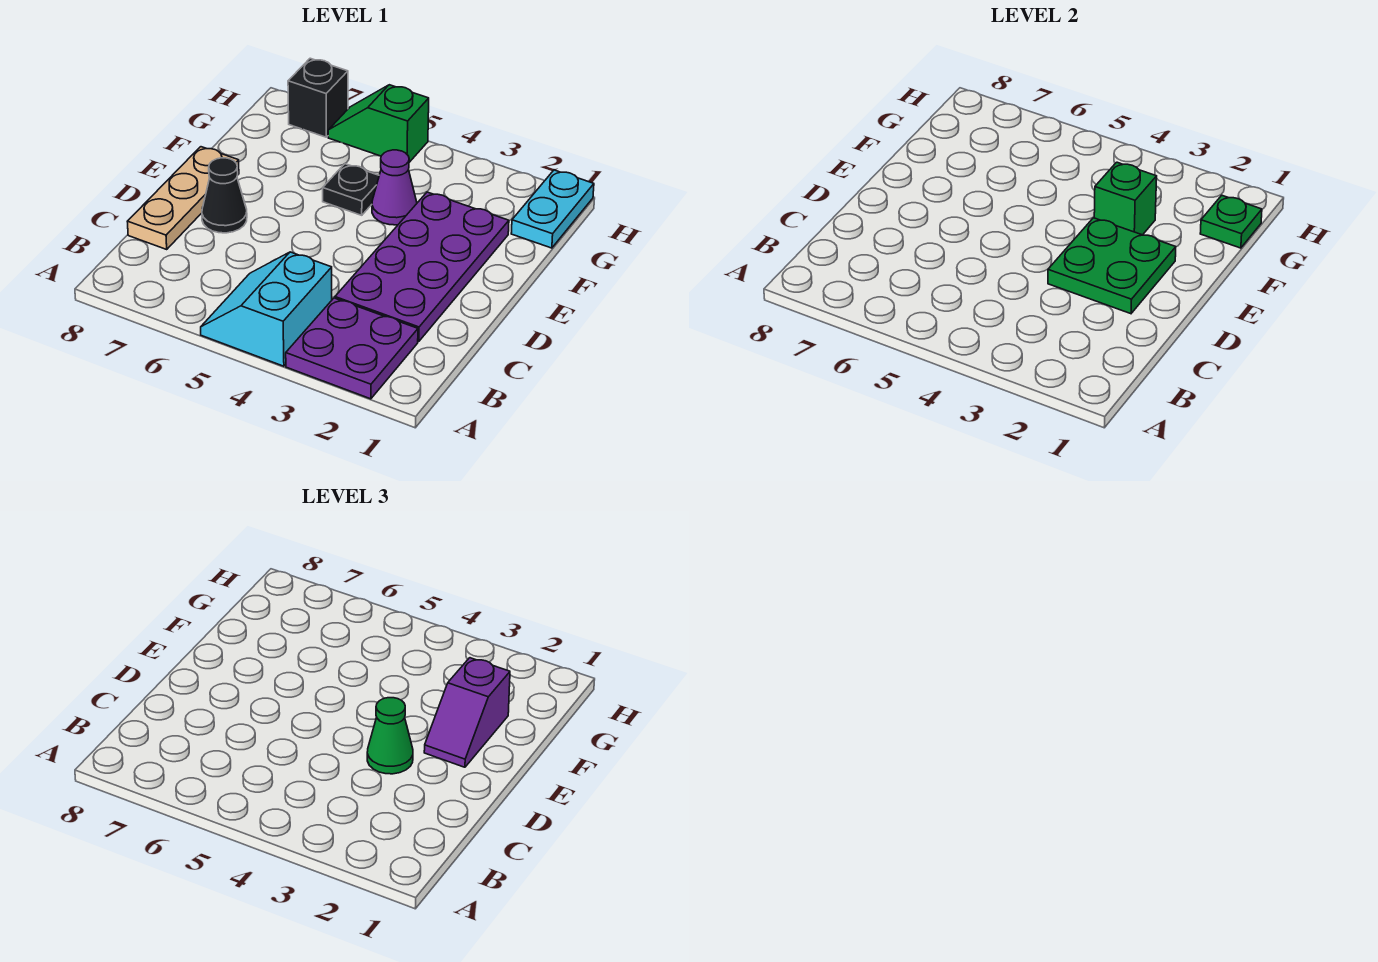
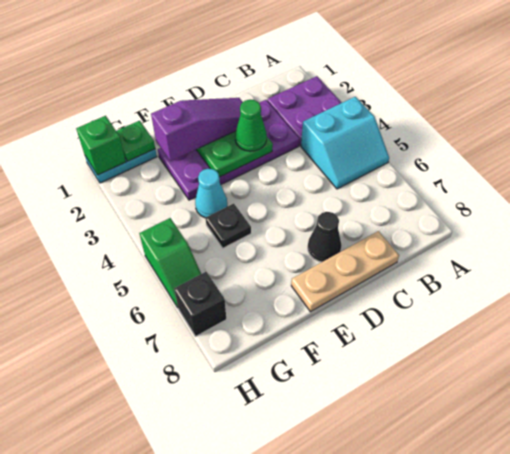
purple slope E2:F2 level 3 top F -> purple slope D2:F2 level 3 top F
green brick F3 level 2 -> green brick H1 level 2
purple cone F4 level 1 -> cyan cone F4 level 1

